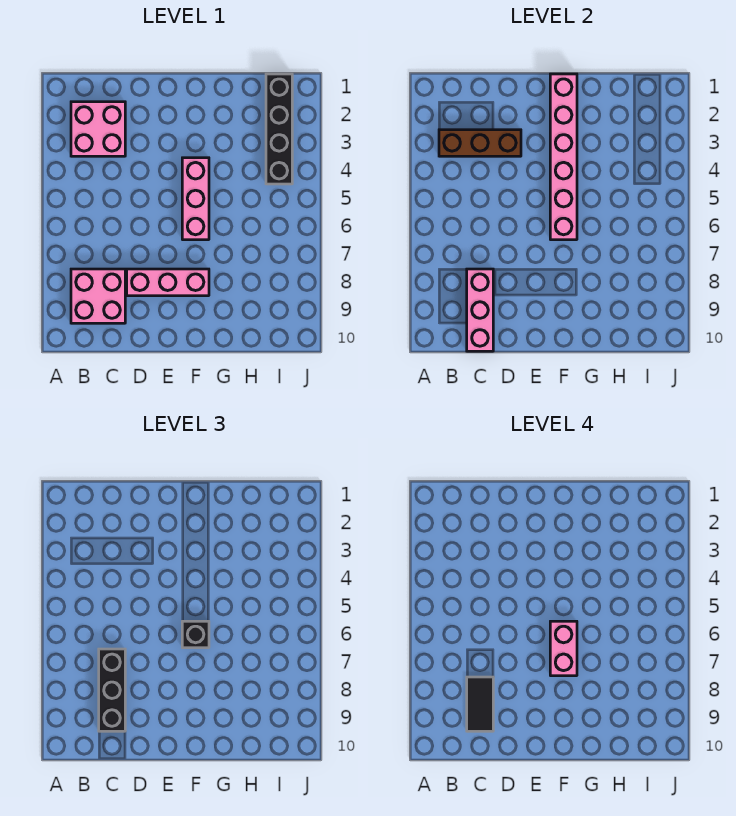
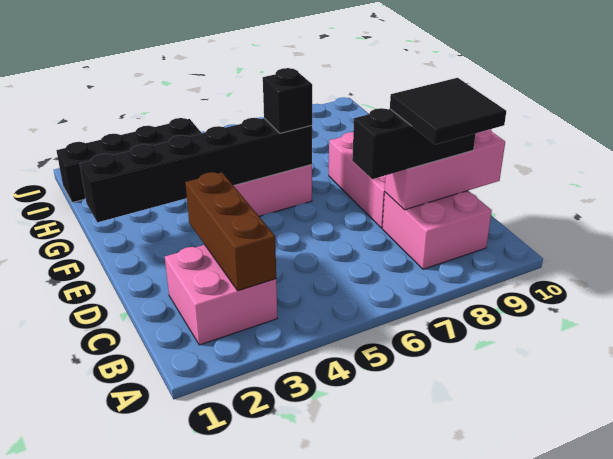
black tile C8:C9 level 4 -> black tile B8:C9 level 4
pink brick F1:F6 level 2 -> black brick F1:F6 level 2
pink brick F6:F7 level 4 -> none

